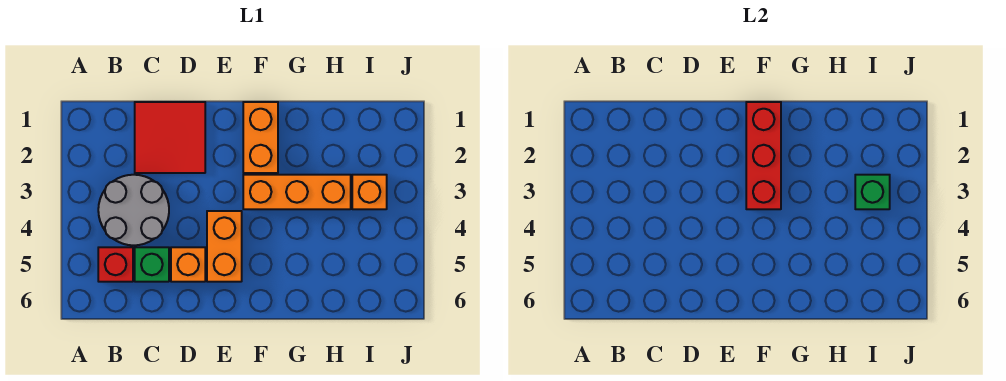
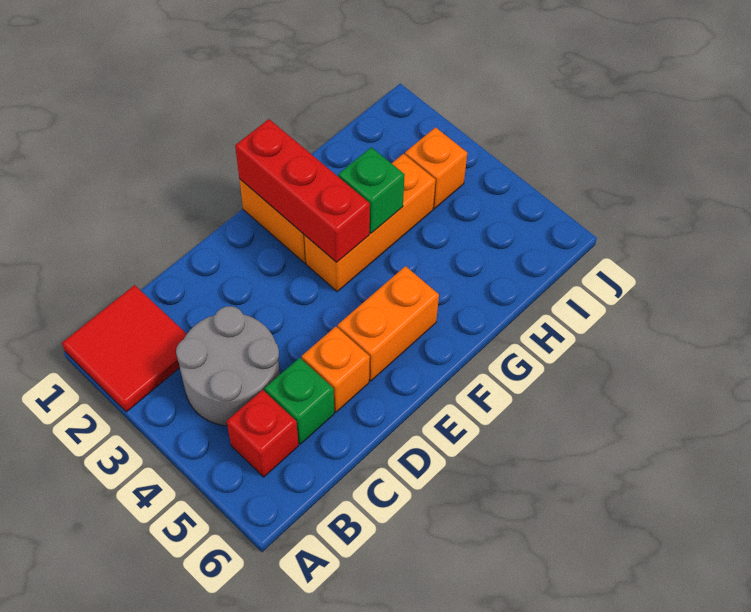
red tile C1:D2 level 1 -> red tile A1:B2 level 1
orange brick E4:E5 level 1 -> orange brick E5:F5 level 1
green brick I3 level 2 -> green brick G3 level 2

